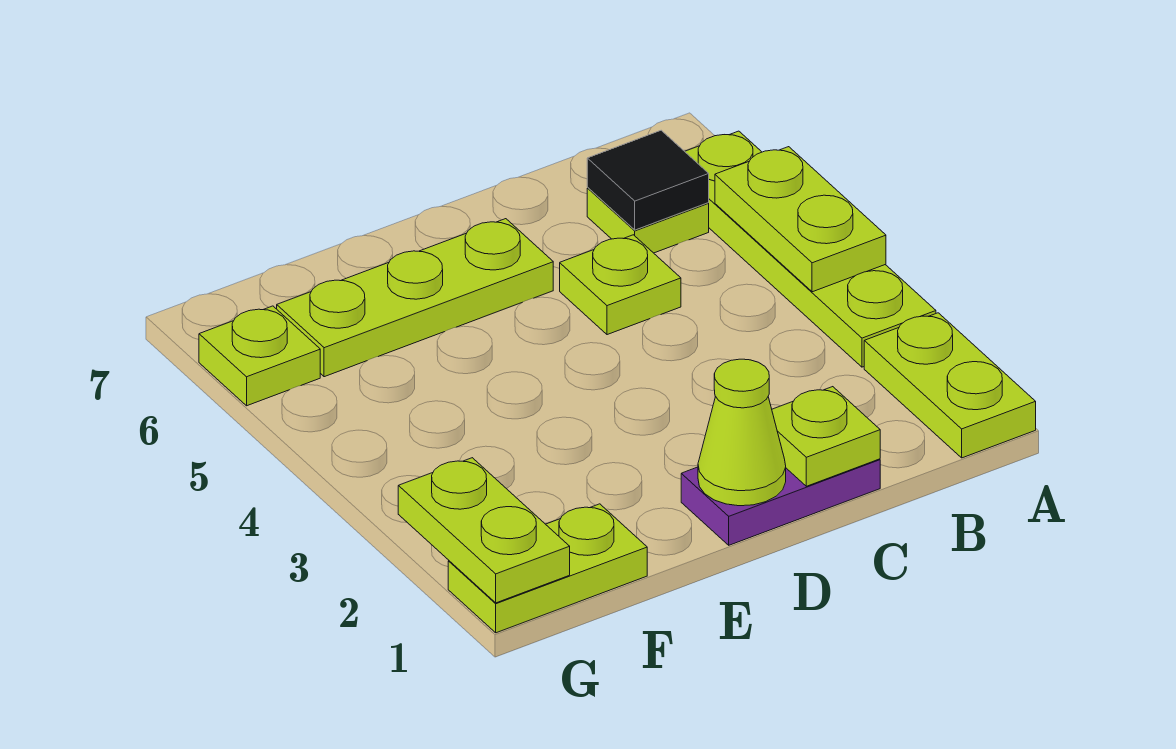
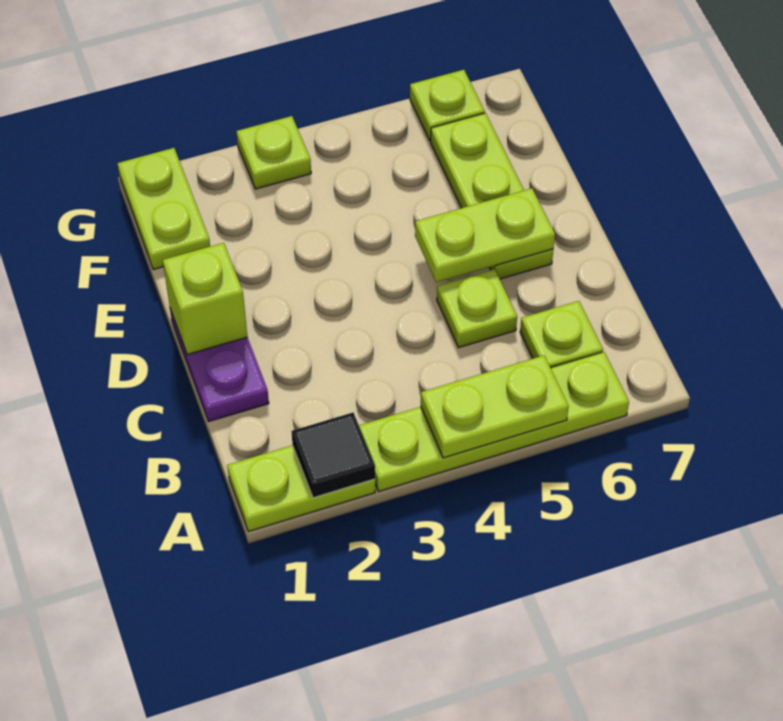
black tile B6 level 2 -> black tile A2 level 2
lime plate C1 level 2 -> lime plate G3 level 1
lime cone D1 level 2 -> lime brick D1 level 2
lime plate G1:G2 level 2 -> lime plate D5:D6 level 2

